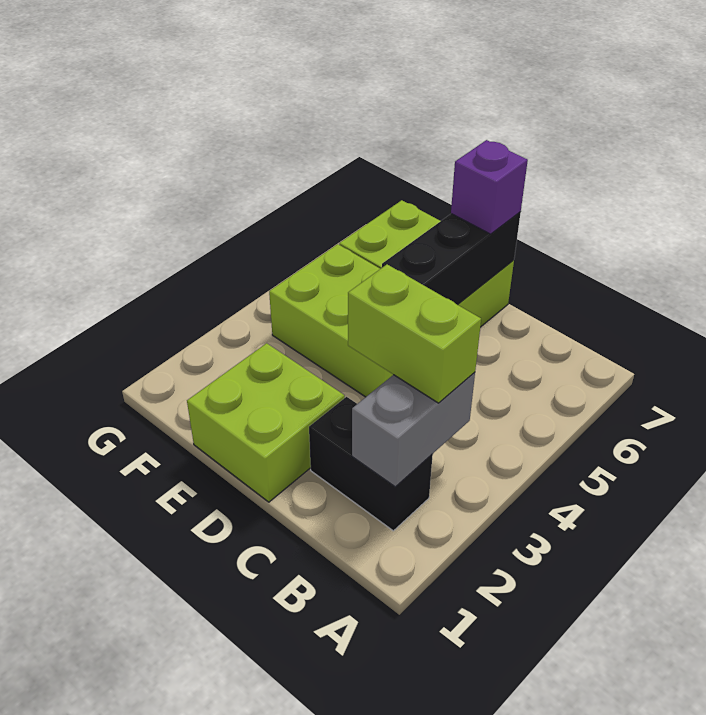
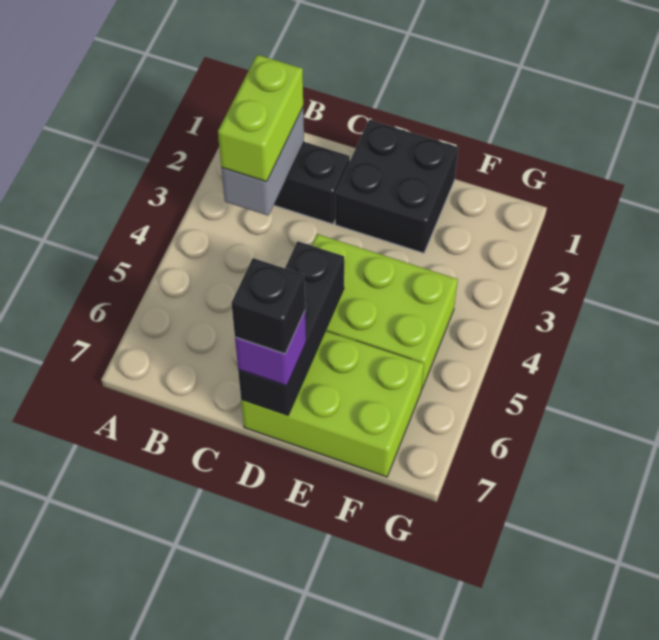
lime brick B3:C3 level 3 -> lime brick B2:B3 level 3
lime brick D1:E2 level 1 -> black brick D1:E2 level 1
none -> black brick D7 level 4

